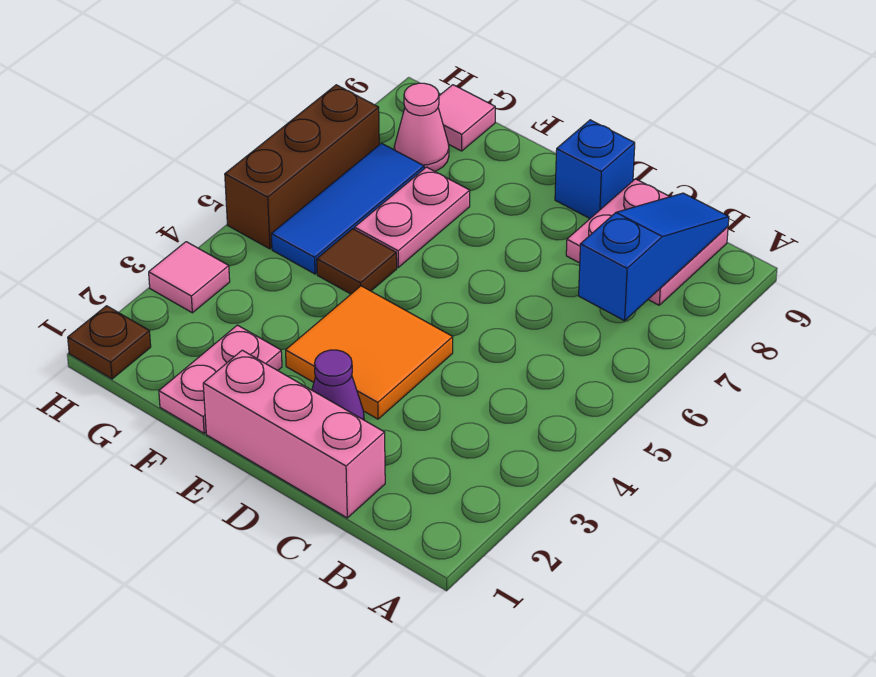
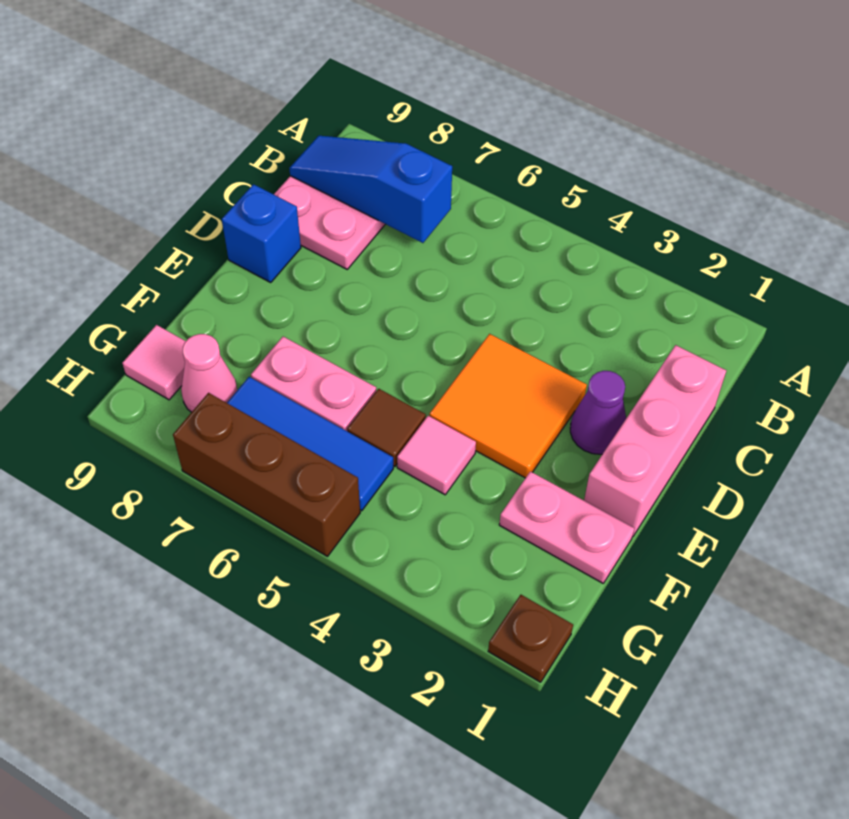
pink tile H3 level 1 -> pink tile F4 level 1

